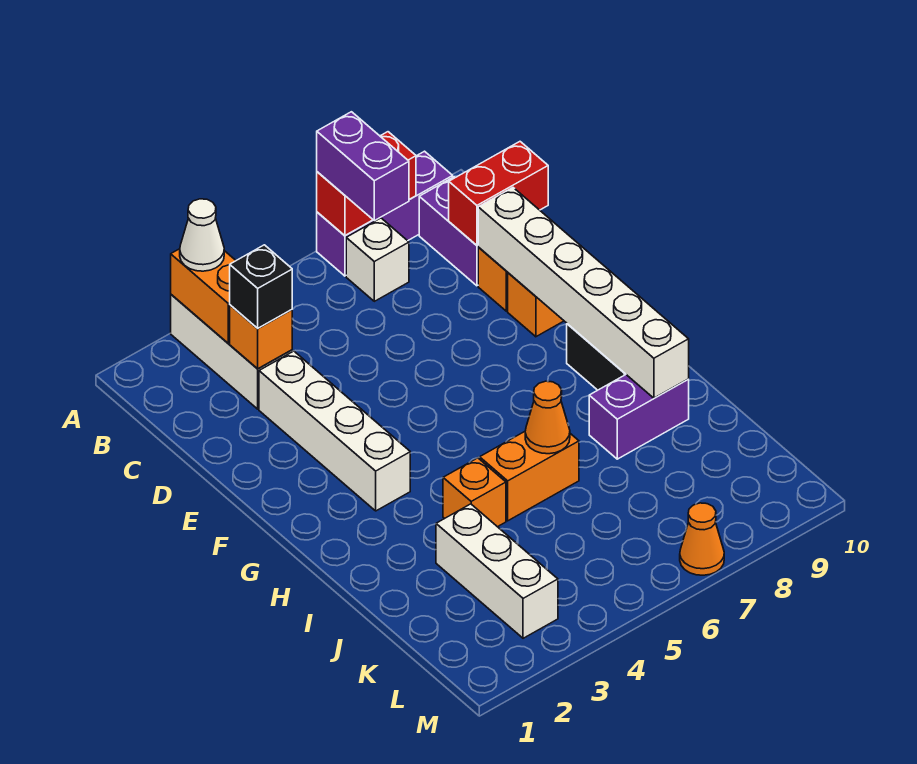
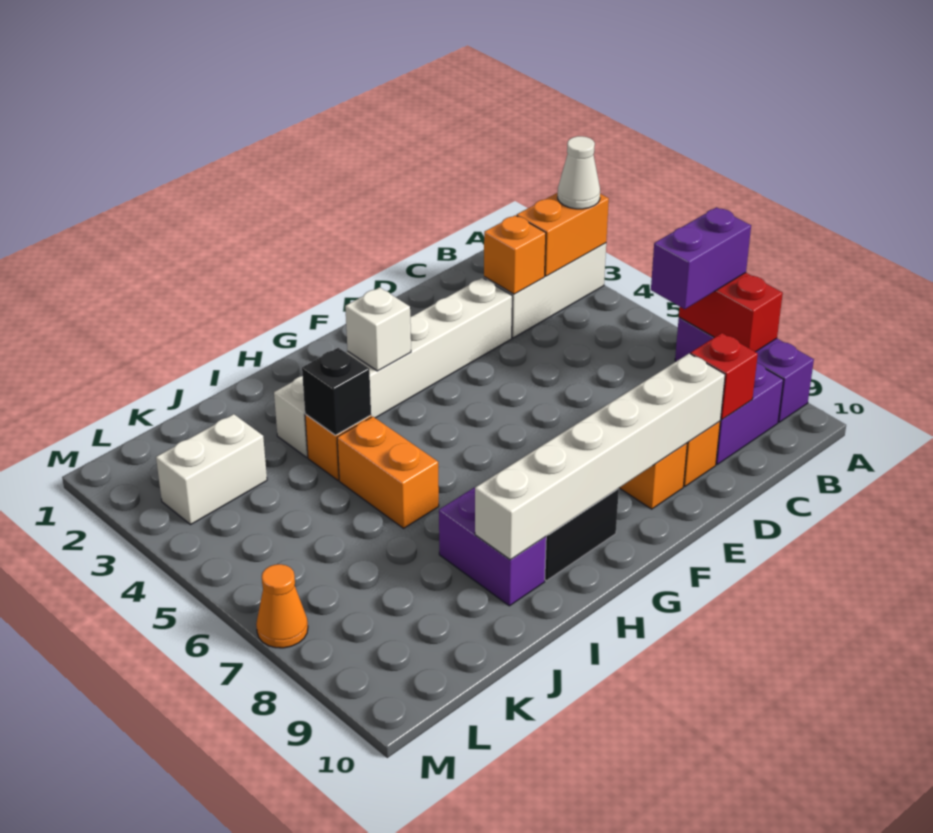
white brick B7 level 1 -> white brick G3 level 2
black brick C3 level 3 -> black brick I4 level 2
red brick C9:C10 level 2 -> red brick C9 level 2
white brick D3:G3 level 1 -> white brick D3:I3 level 1
orange cone I6 level 2 -> none
white brick J3:L3 level 1 -> white brick K3:L3 level 1

